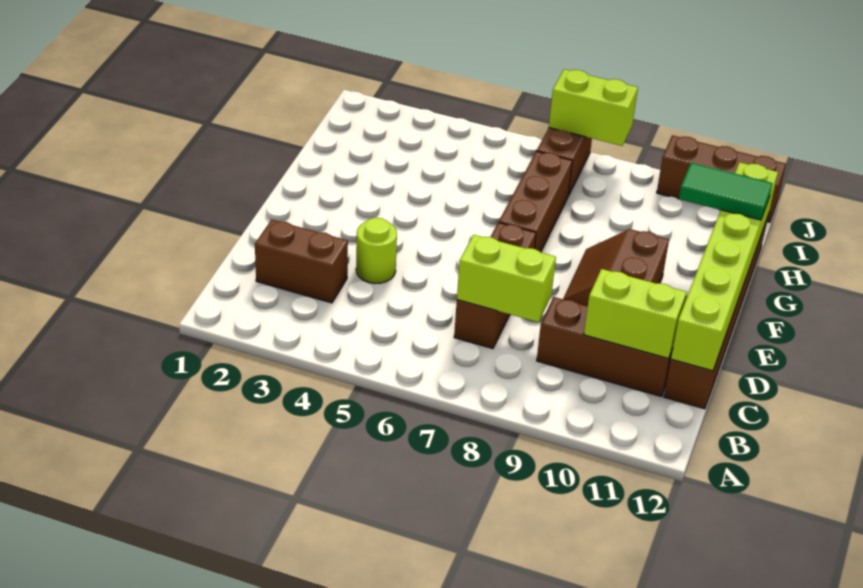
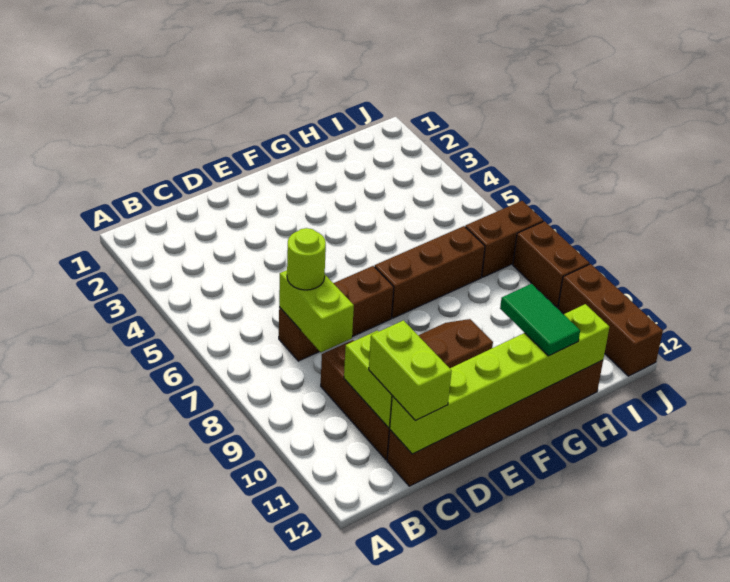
brown brick C2:C3 level 1 -> brown brick J8:J9 level 1
lime round brick D4 level 1 -> lime round brick C7 level 3
lime brick J7:J8 level 2 -> lime brick C11:C12 level 3

